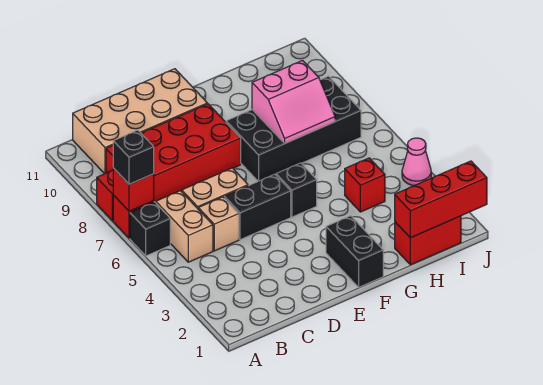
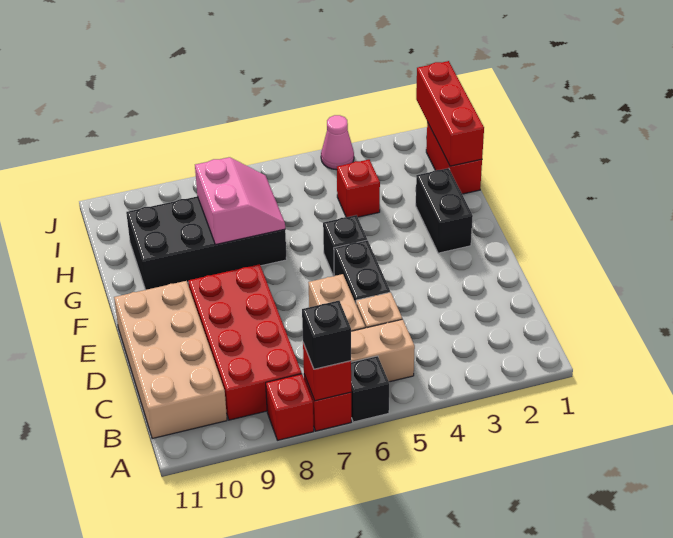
black brick F1:F2 level 1 -> black brick F2:G2 level 1
black brick F7:I8 level 1 -> black brick G7:H10 level 1

